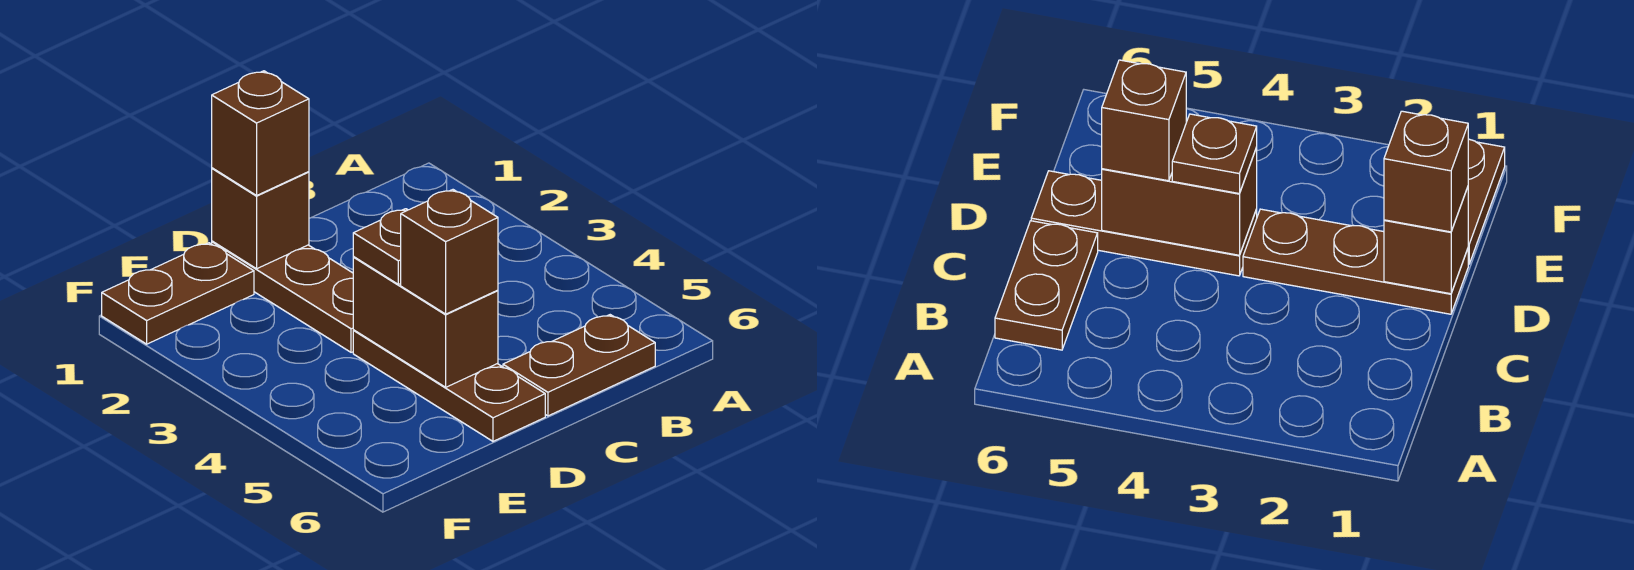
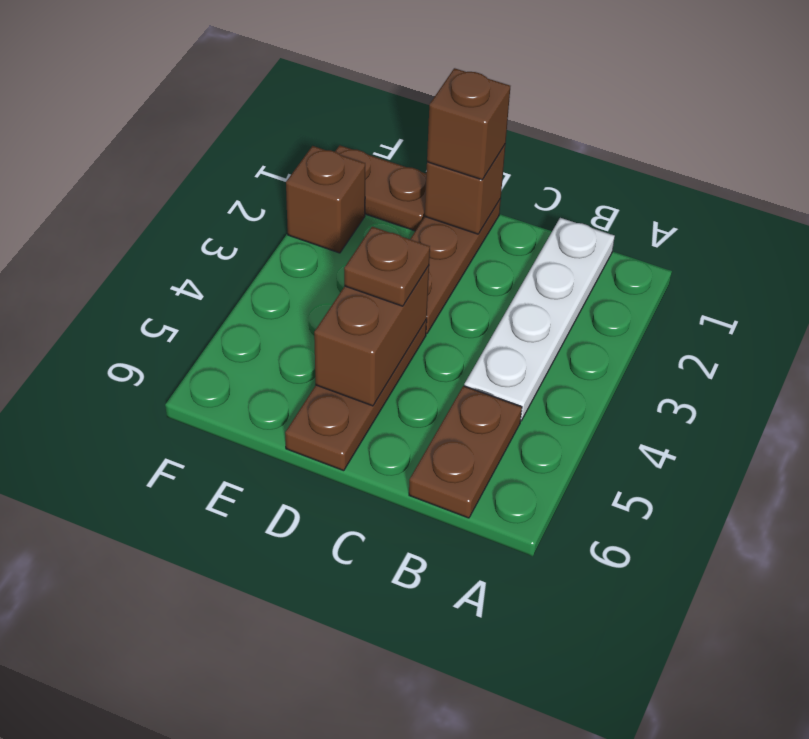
none -> white plate B1:B4 level 1
brown plate B6:C6 level 1 -> brown plate B5:B6 level 1
brown brick D5 level 3 -> brown brick F2 level 1

